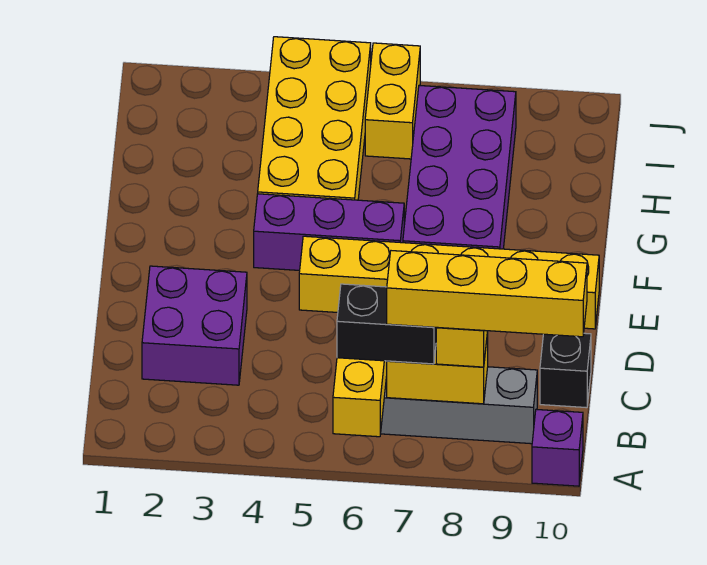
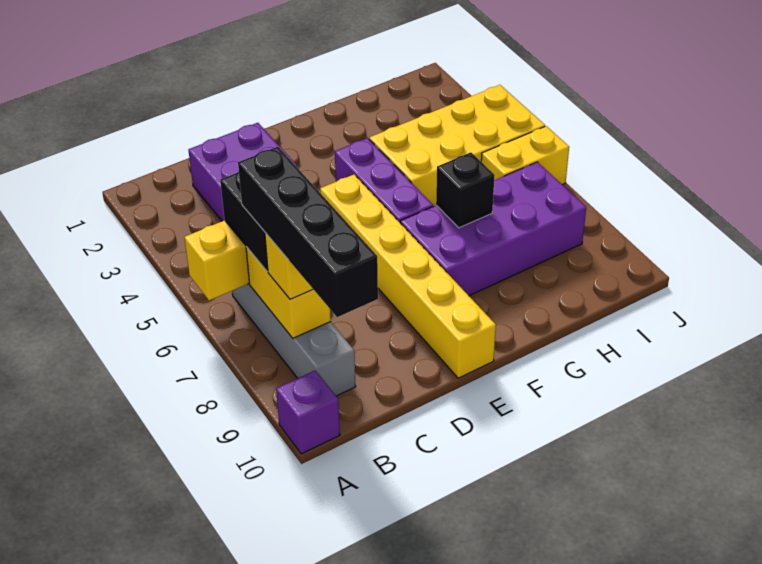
yellow brick B7:B10 level 4 -> black brick B7:B10 level 4
black brick C10 level 1 -> black brick G7 level 2

